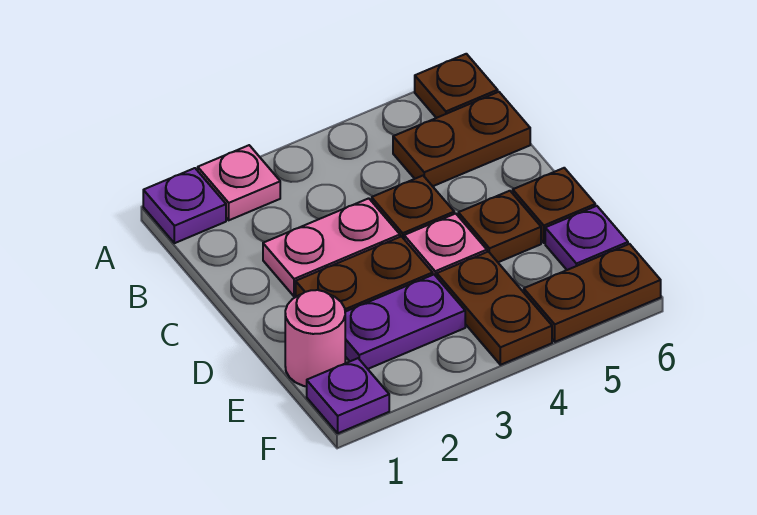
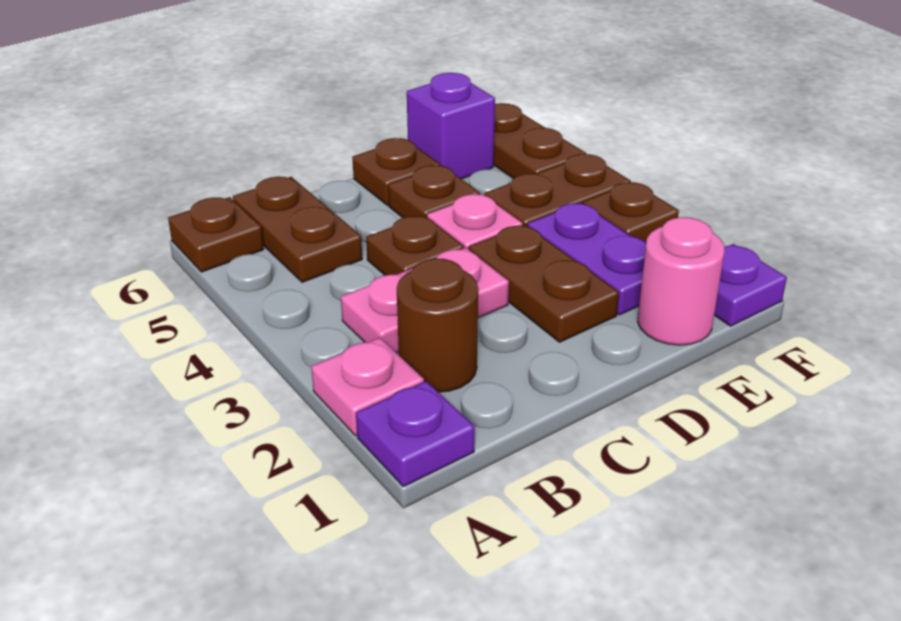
none -> brown round brick B2 level 1
pink plate C2:C3 level 1 -> pink plate B3:C3 level 1
purple plate E6 level 1 -> purple brick E6 level 1
none -> brown plate F3 level 1

